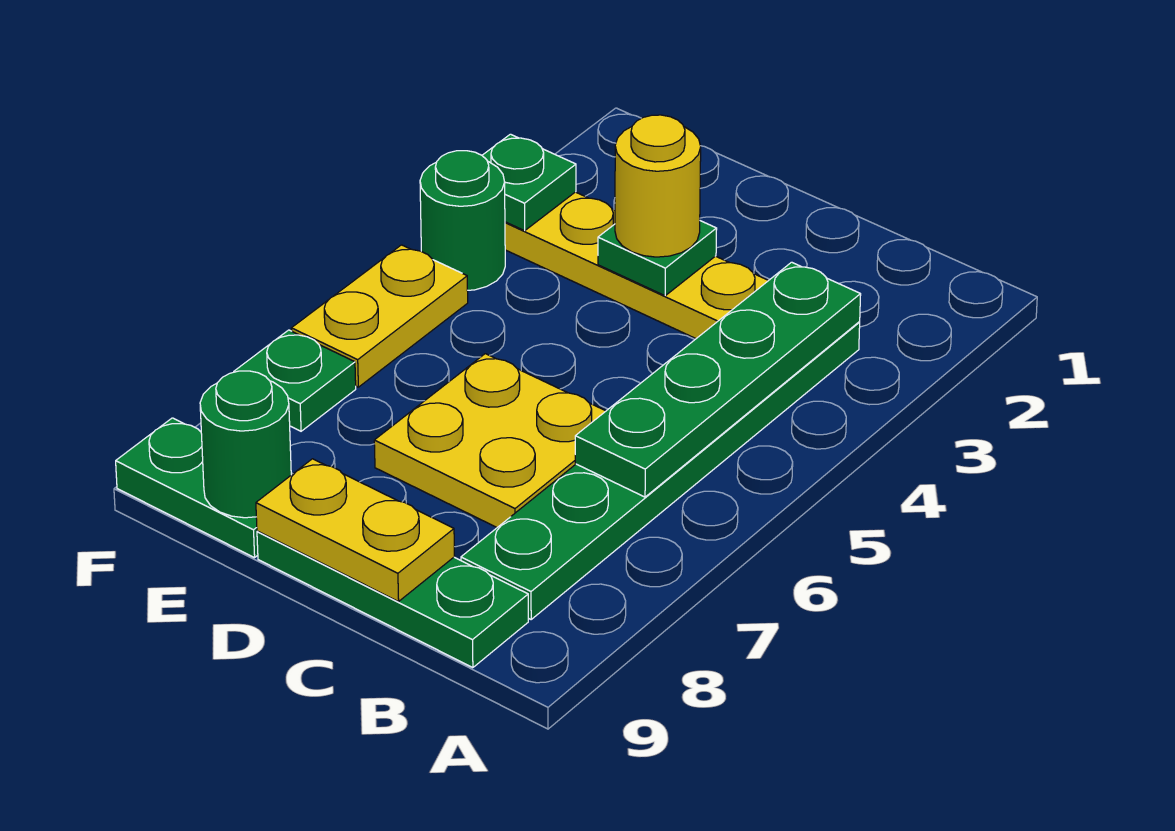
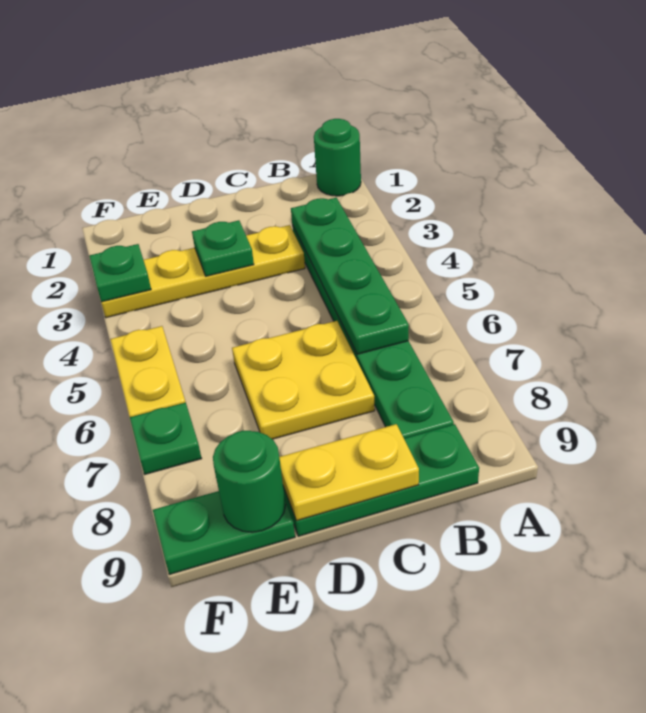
yellow round brick D3 level 3 -> none
green round brick F4 level 1 -> green round brick A1 level 1

